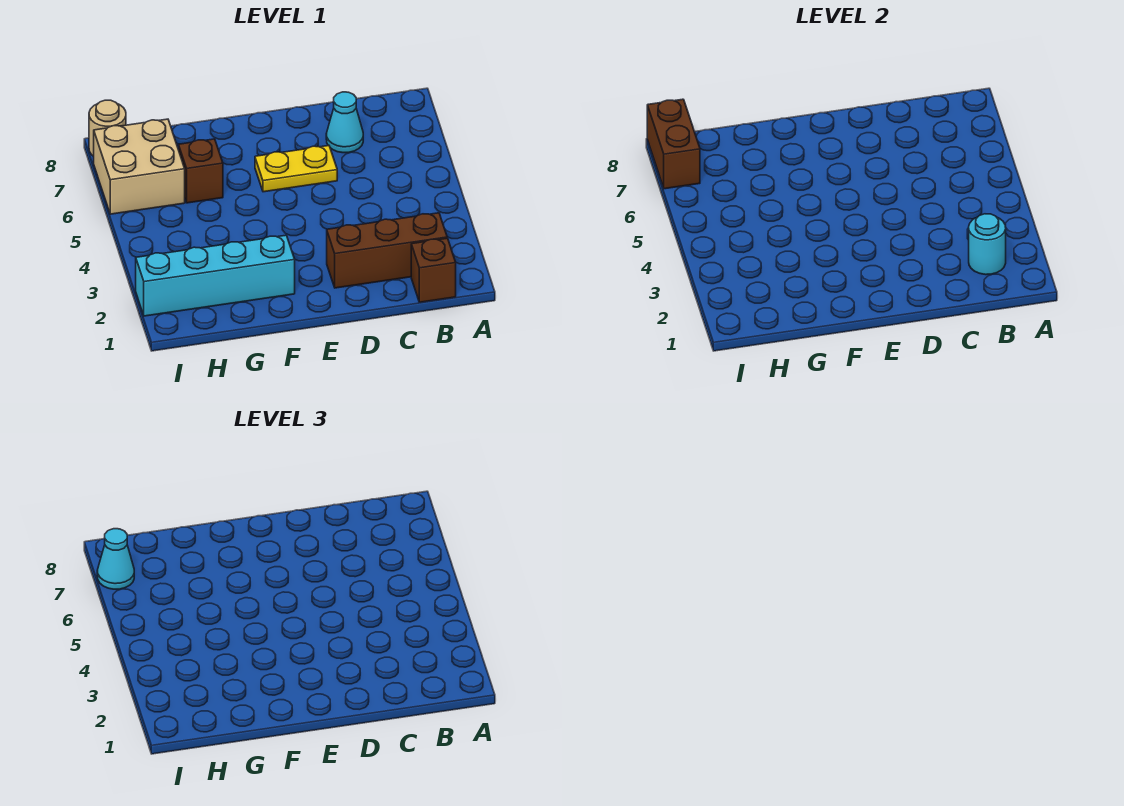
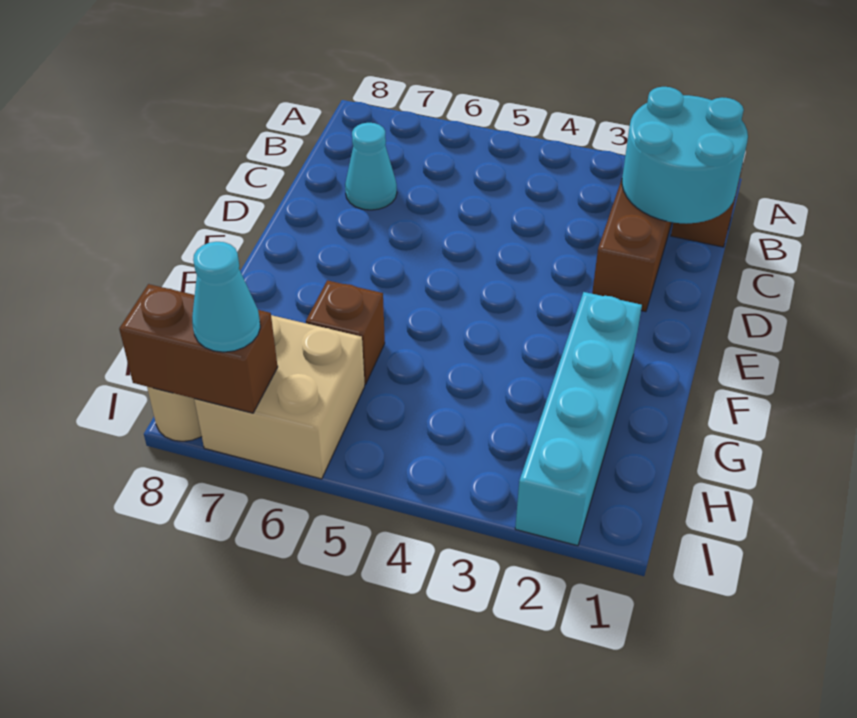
cyan round brick B2 level 2 -> cyan round brick B1:C2 level 2
yellow plate D6:E6 level 1 -> none

